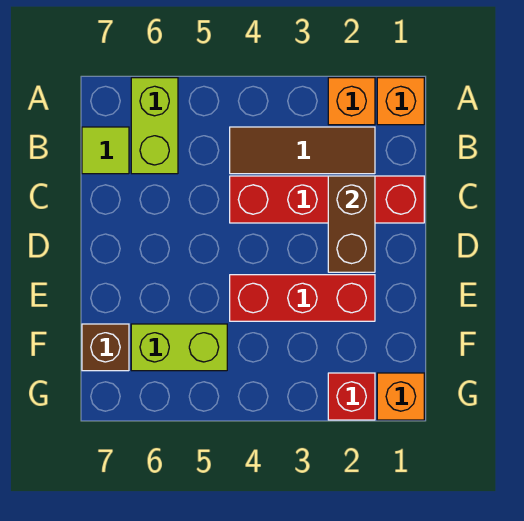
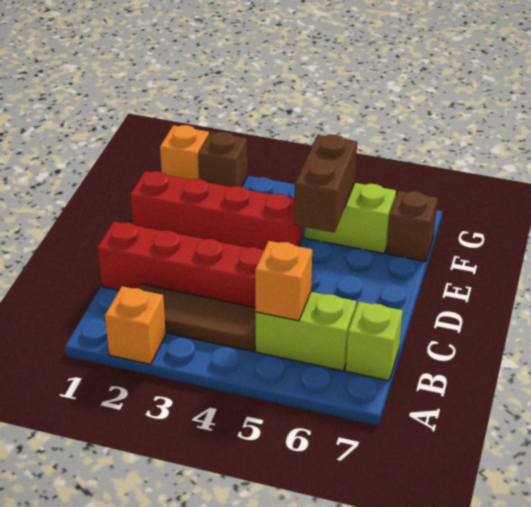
orange brick A1 level 1 -> orange brick B5 level 2
lime brick A6:B6 level 1 -> lime brick B5:B6 level 1
lime tile B7 level 1 -> lime brick B7 level 1
brown brick C2:D2 level 2 -> brown brick E5:F5 level 2
red brick E2:E4 level 1 -> red brick E1:E4 level 1
red brick G2 level 1 -> brown brick G2 level 1

